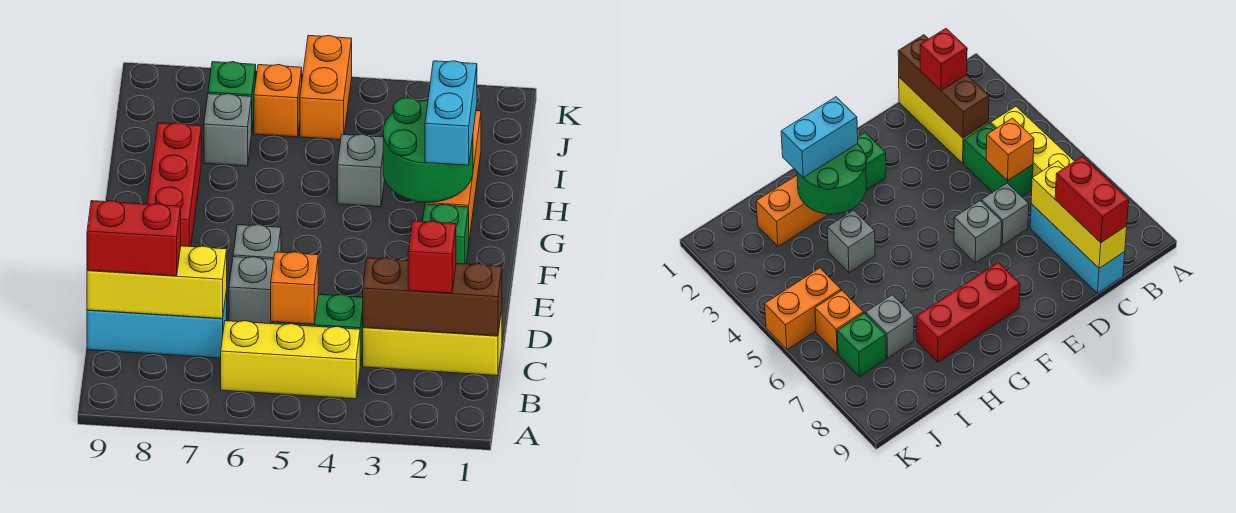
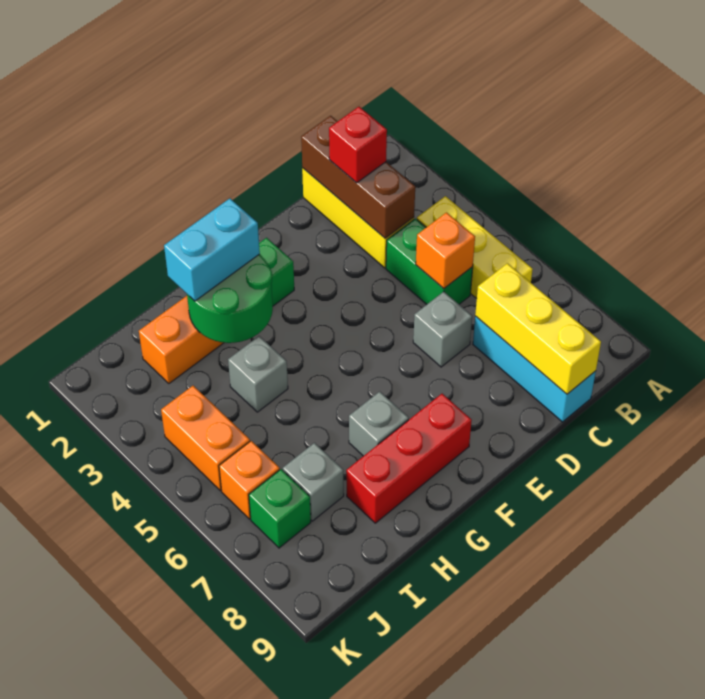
red brick C8:C9 level 3 -> none
grey brick E6 level 1 -> grey brick G7 level 1
orange brick J5:K5 level 1 -> orange brick J4:J5 level 1

